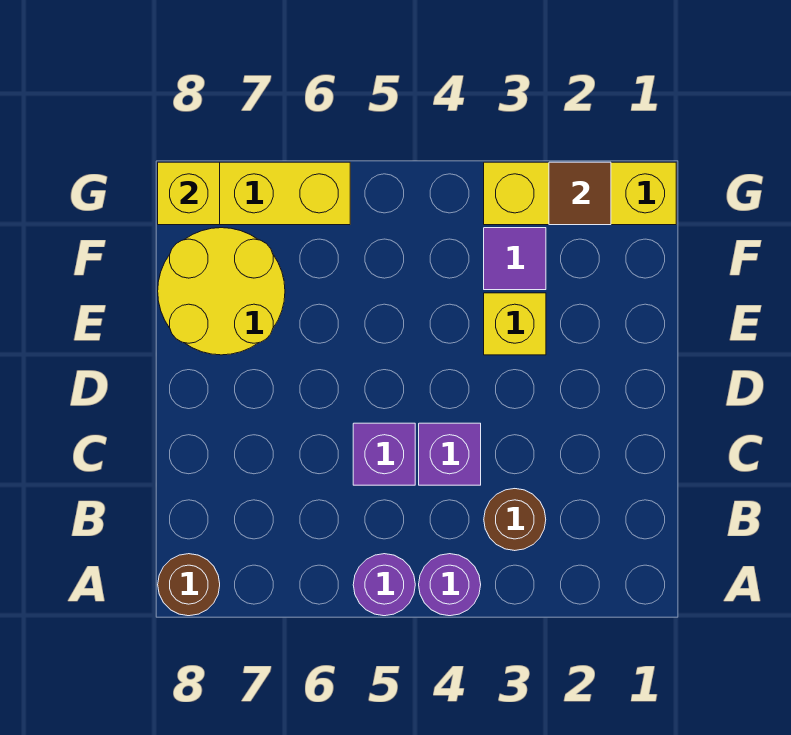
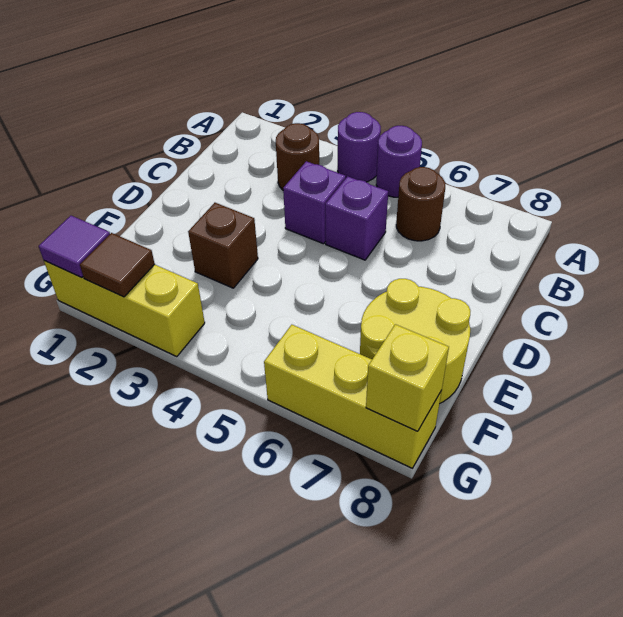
brown round brick A8 level 1 -> brown round brick B6 level 1
yellow brick E3 level 1 -> brown brick E3 level 1
purple tile F3 level 1 -> purple tile G1 level 2

